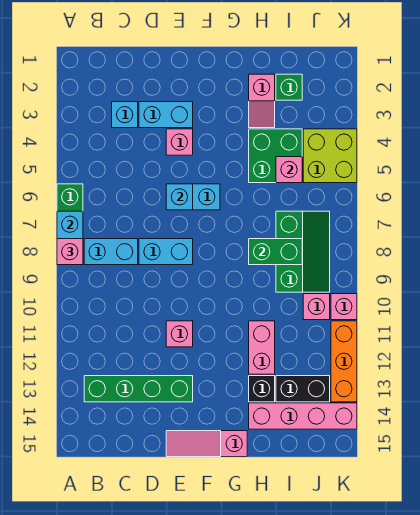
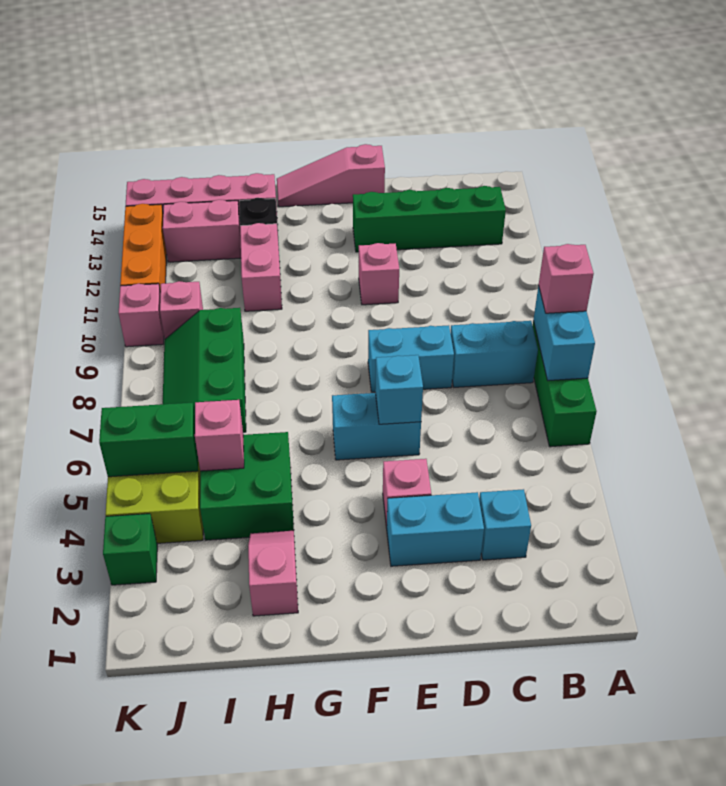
pink slope E15:G15 level 1 top G -> pink slope E15:G15 level 1 top E
green brick H8:I8 level 2 -> green brick J5:K5 level 2
green brick I2 level 1 -> green brick K3 level 1
black brick I13:J13 level 1 -> pink brick I13:J13 level 1

